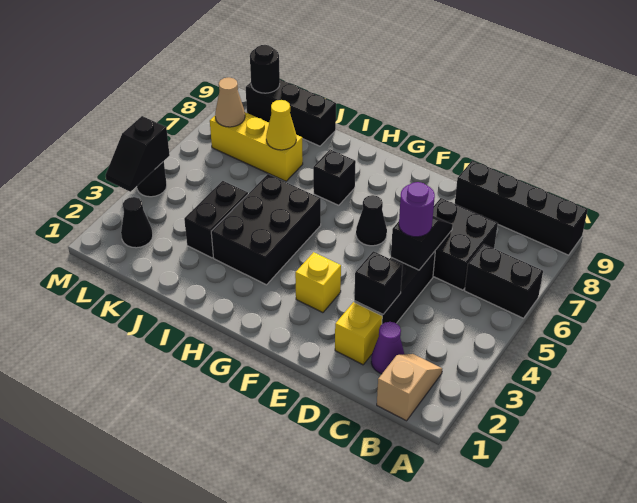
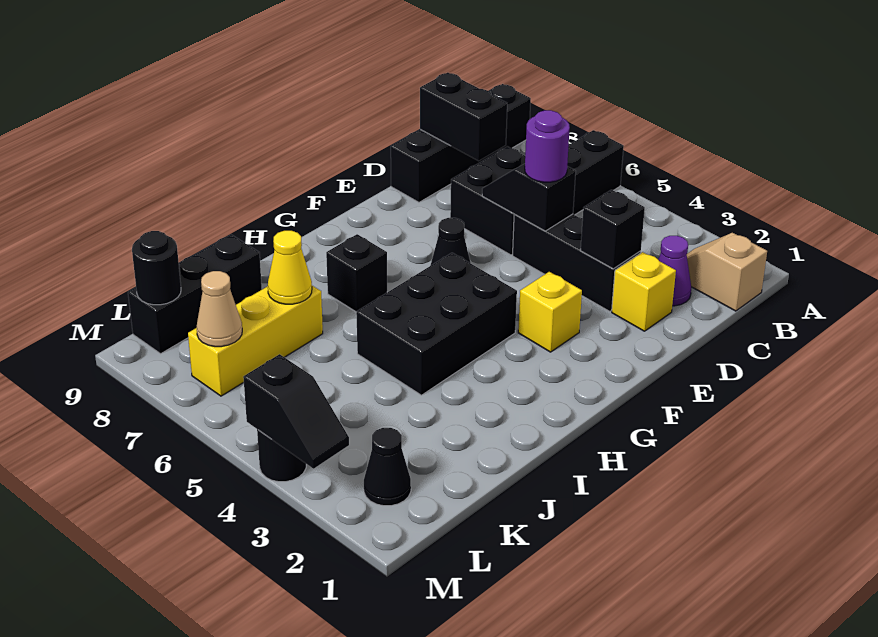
black brick H3:I5 level 1 -> black brick G4:I5 level 1
black brick J3:J4 level 1 -> black brick C8:C9 level 2

